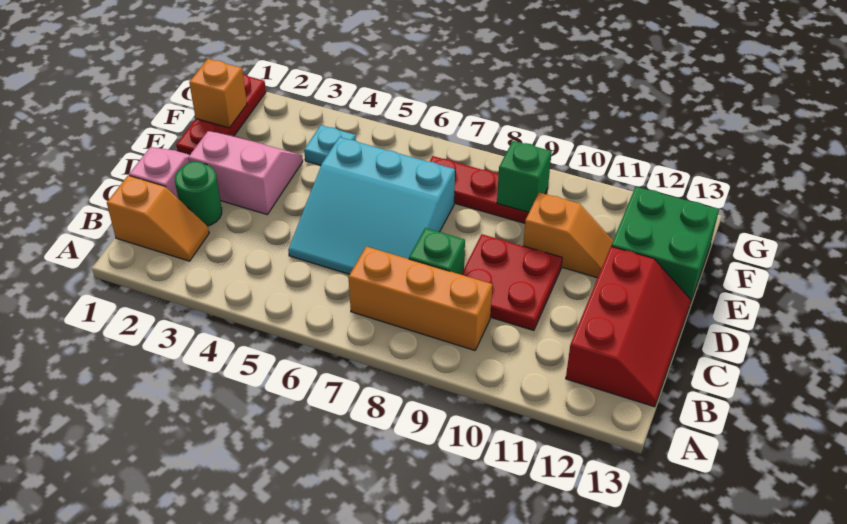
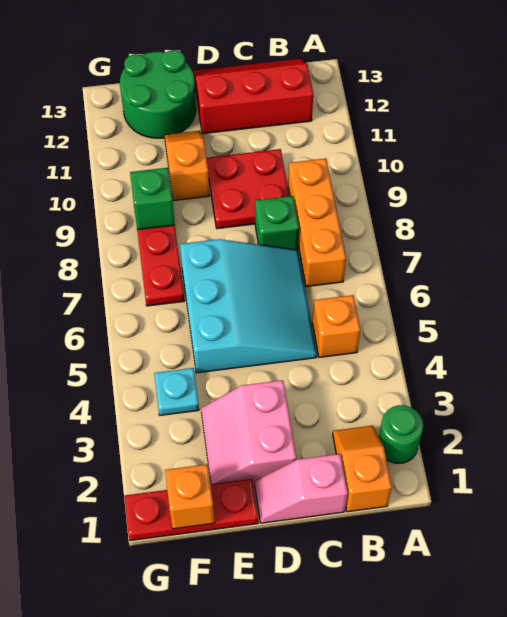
none -> orange brick B5 level 1
green round brick C2 level 1 -> green round brick A2 level 1
green brick E12:F13 level 1 -> green round brick E12:F13 level 1

